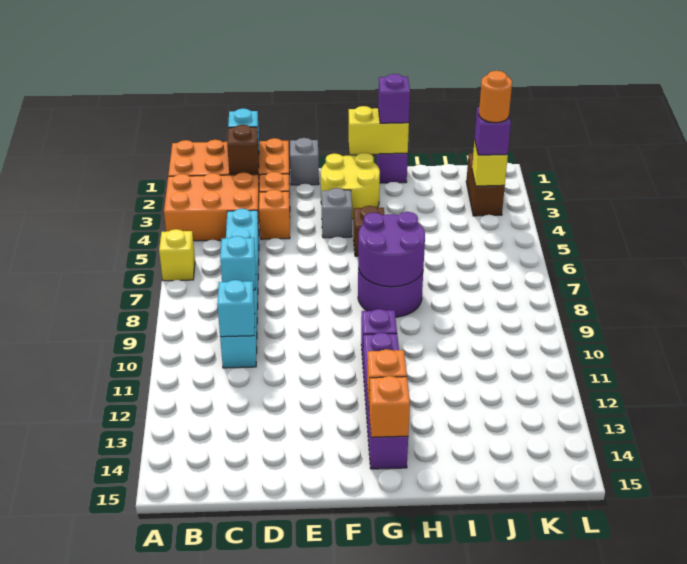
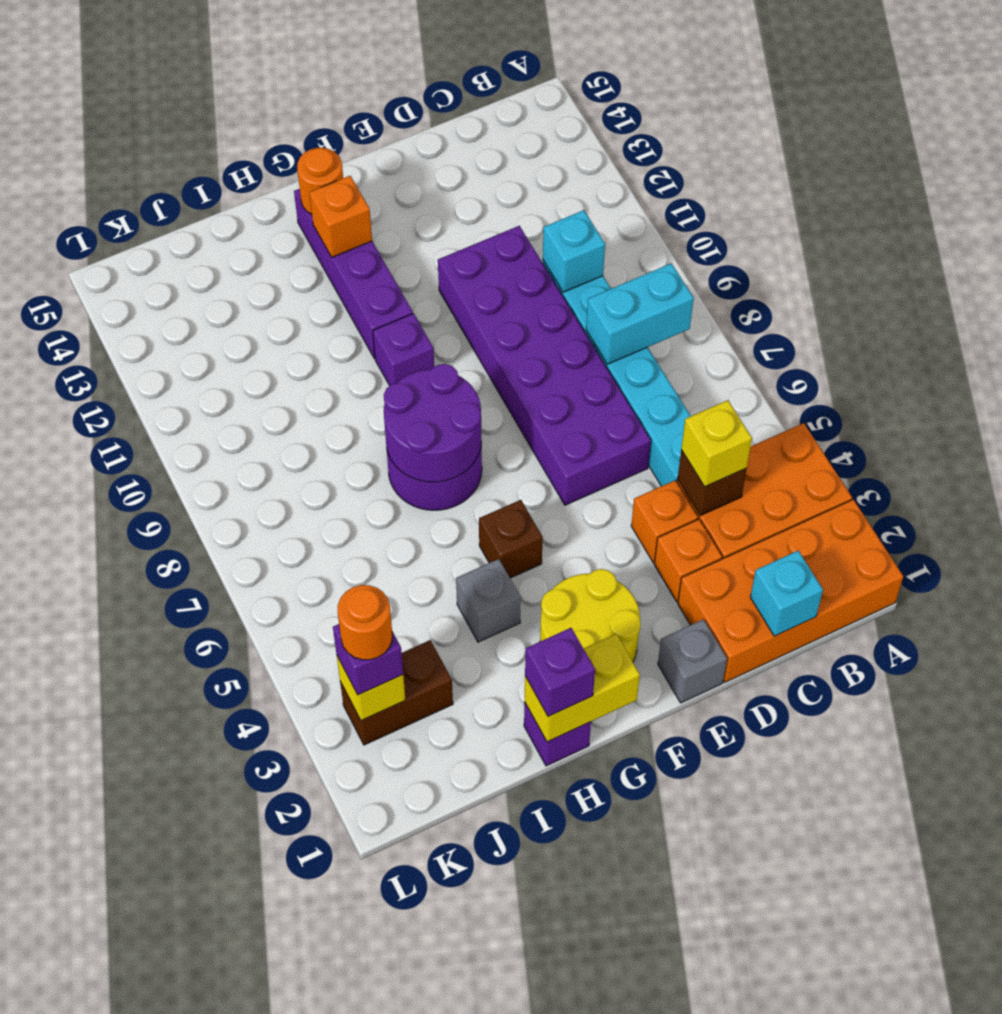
yellow brick A6 level 1 -> yellow brick C4 level 3
brown brick C2 level 2 -> brown brick C4 level 2
cyan brick C8 level 2 -> cyan brick B8:C8 level 2
none -> purple brick D6:E11 level 1
grey brick F4 level 1 -> grey brick H4 level 1
orange brick G14 level 2 -> orange round brick G14 level 2
brown brick K2:K3 level 1 -> brown brick J3:K3 level 1

